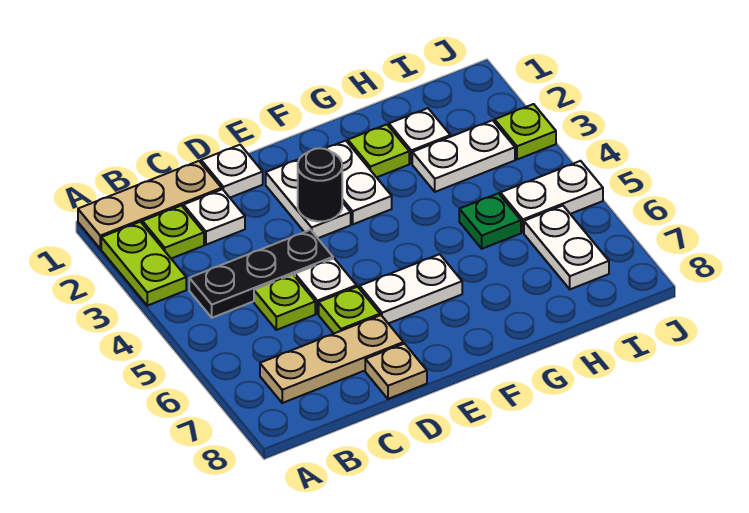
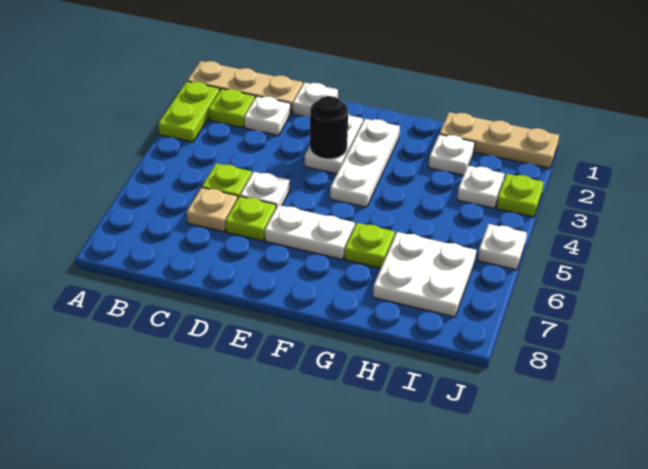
black plate B4:D4 level 1 -> none
tan plate B7:D7 level 1 -> tan plate H1:J1 level 1
tan plate D8 level 1 -> tan plate C6 level 1
white plate F2:F3 level 1 -> white plate F2:F4 level 1
lime plate G2 level 1 -> lime plate G6 level 1
white plate H3:I3 level 1 -> white plate I3 level 1
green plate H5 level 1 -> none
white plate I5:J5 level 1 -> white plate J5 level 1
white plate I6:I7 level 1 -> white plate H6:I7 level 1

